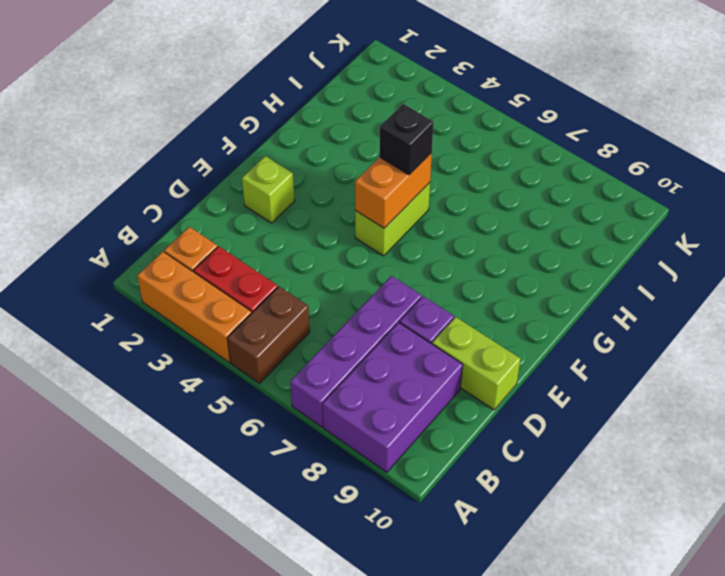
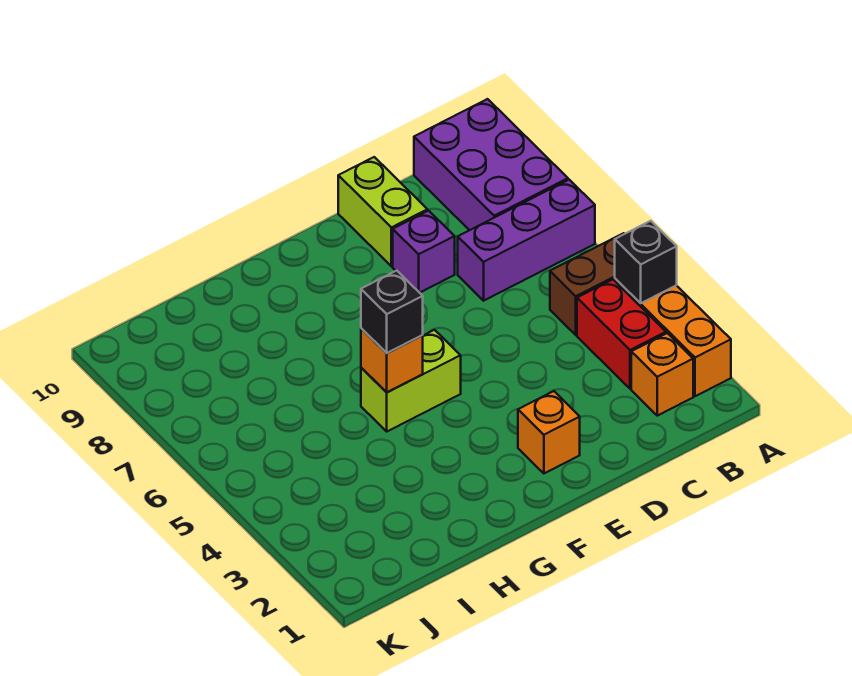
none -> black brick A4 level 2
purple brick A7:D7 level 1 -> purple brick A7:C7 level 1
purple brick A8:C9 level 1 -> purple brick A8:B10 level 1
lime brick E2 level 1 -> orange brick E2 level 1
orange brick F5:G5 level 2 -> orange brick G5 level 2

